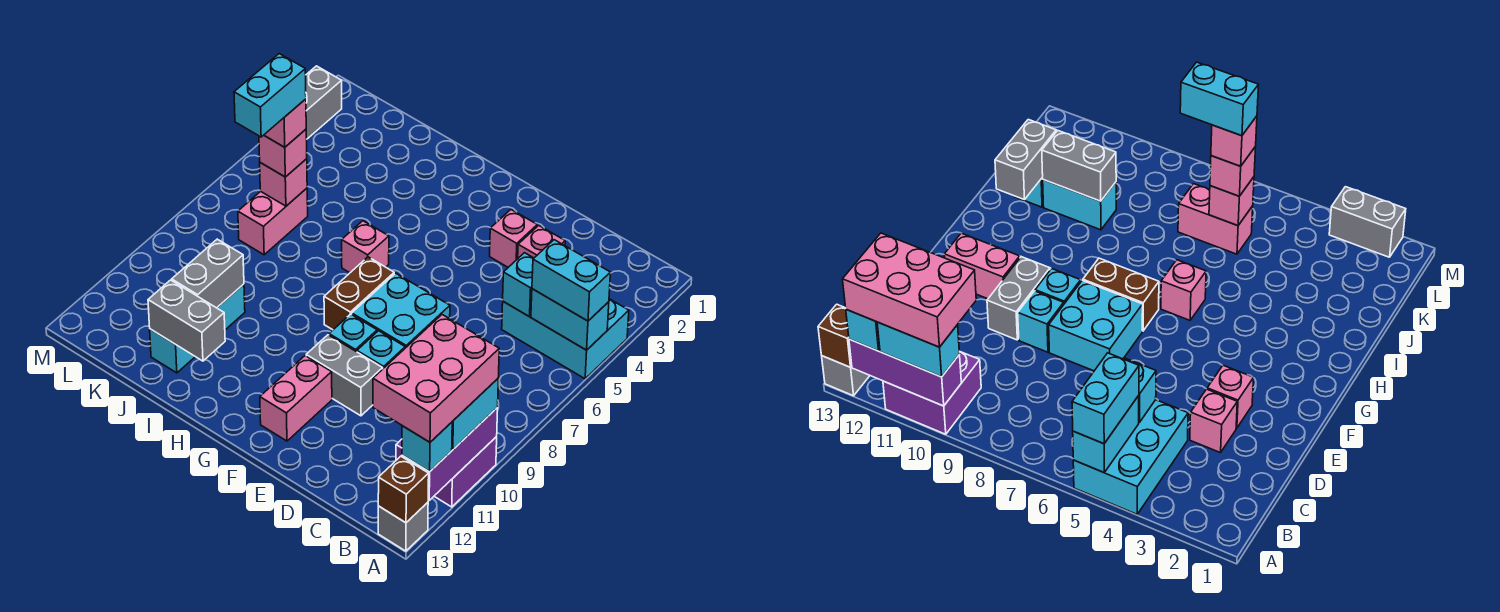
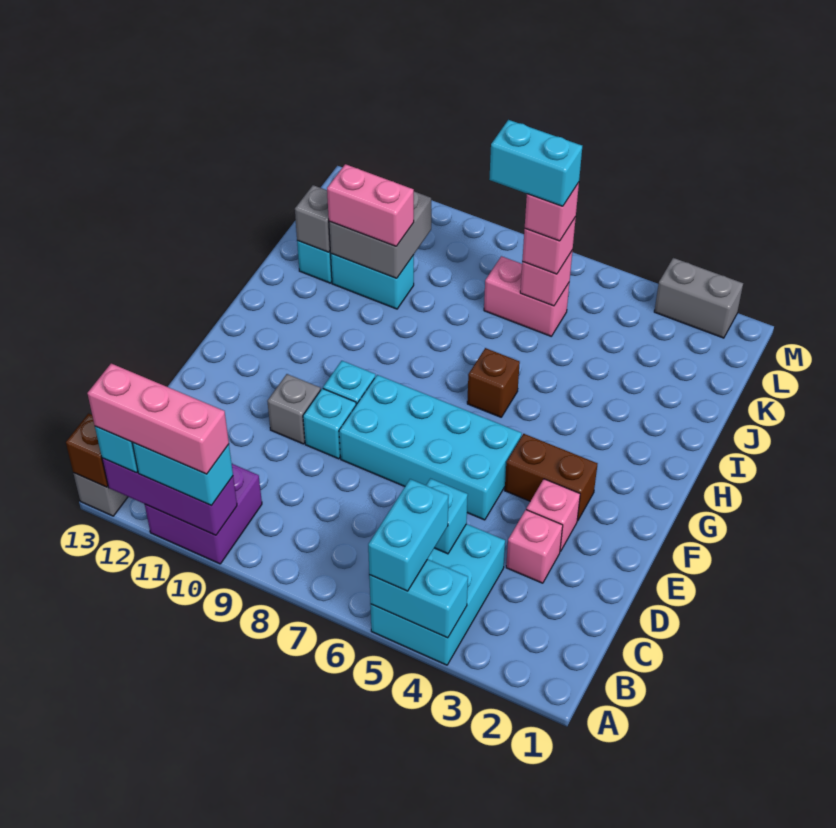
cyan brick A5:B5 level 2 -> cyan brick A4:A5 level 2
pink brick A10:B12 level 4 -> pink brick A10:A12 level 4
cyan brick E7:F8 level 1 -> cyan brick E5:F8 level 1
grey brick E10:F10 level 1 -> grey brick E10 level 1
pink brick F11:F12 level 1 -> pink brick J10:J11 level 3
brown brick G7:G8 level 1 -> brown brick F3:F4 level 1
pink brick H6 level 1 -> brown brick H6 level 1
grey brick I12:J12 level 2 -> grey brick J12 level 2
grey brick J10:J11 level 2 -> grey brick J10:K11 level 2

